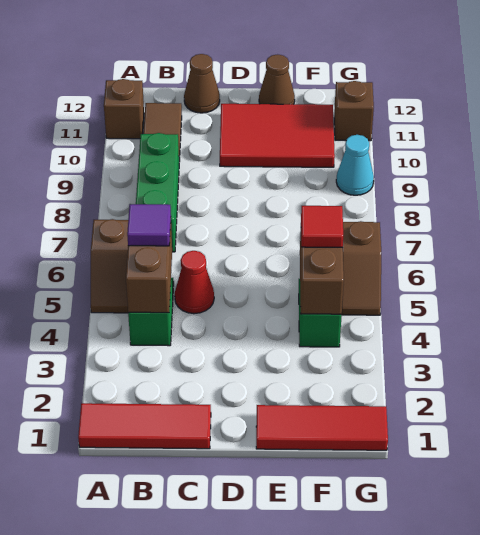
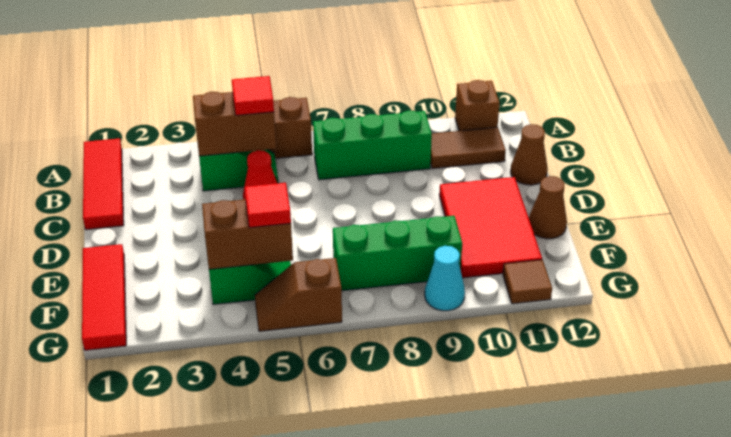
purple tile B5 level 3 -> red tile B5 level 3
none -> green brick F7:F9 level 1
brown brick G11 level 1 -> brown tile G11 level 1

